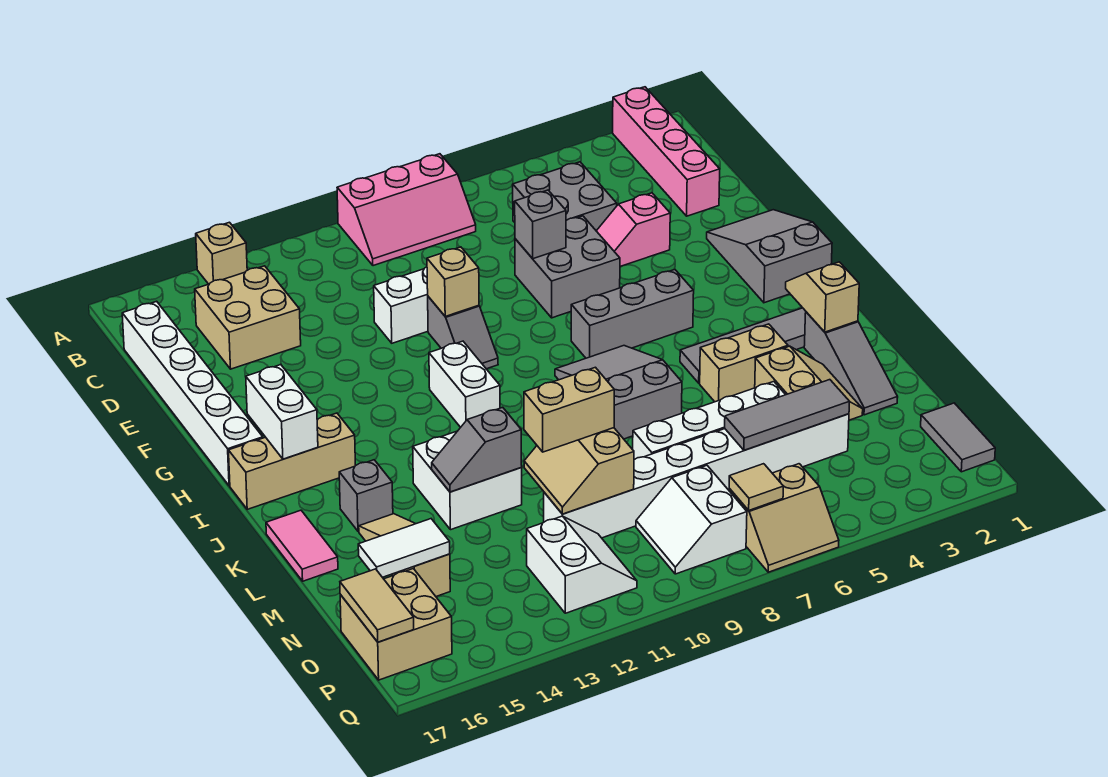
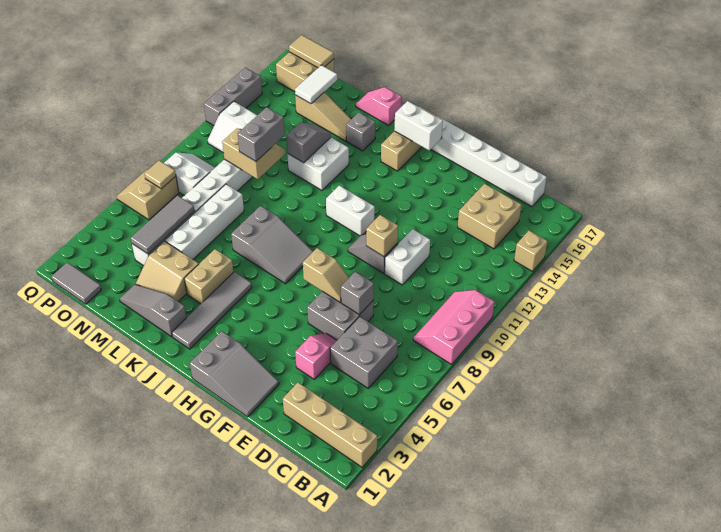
pink brick A2:D2 level 1 -> tan brick A2:D2 level 1
grey brick H5:H7 level 1 -> grey brick Q12:Q14 level 1
tan slope J2:K2 level 2 top K -> tan slope F7:G7 level 2 top G
pink tile K17:L17 level 1 -> pink slope K17:L17 level 1 top K
tan brick M10:M11 level 3 -> grey brick M10:M11 level 3

